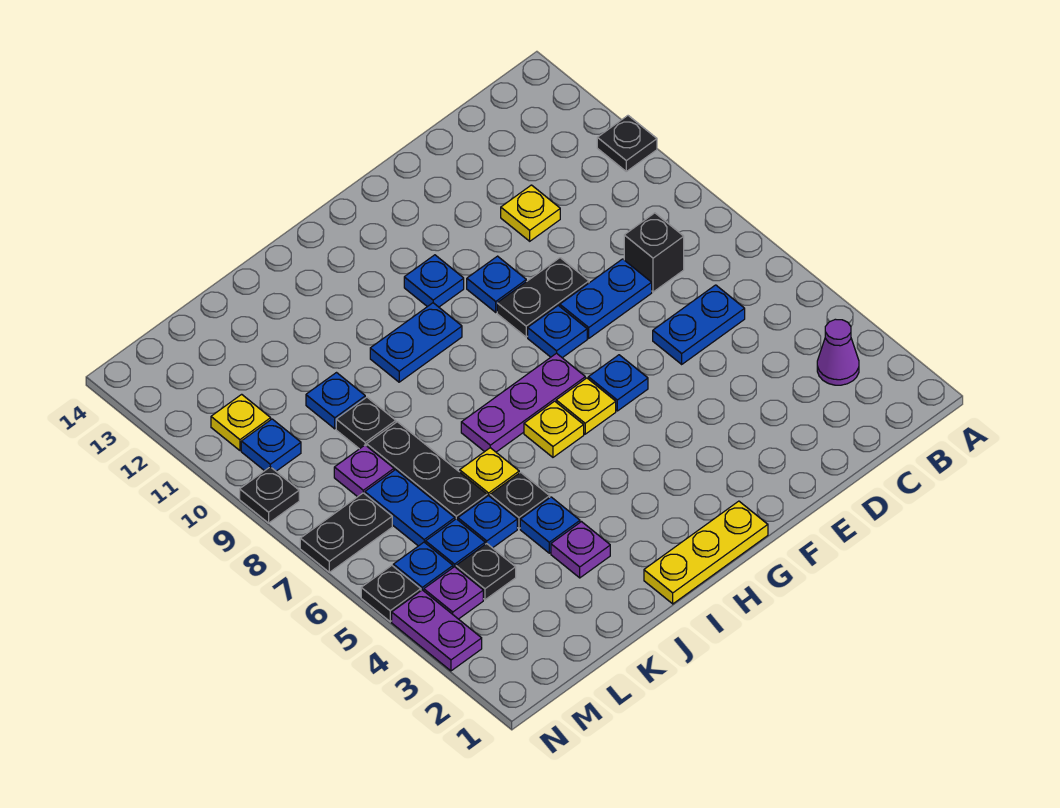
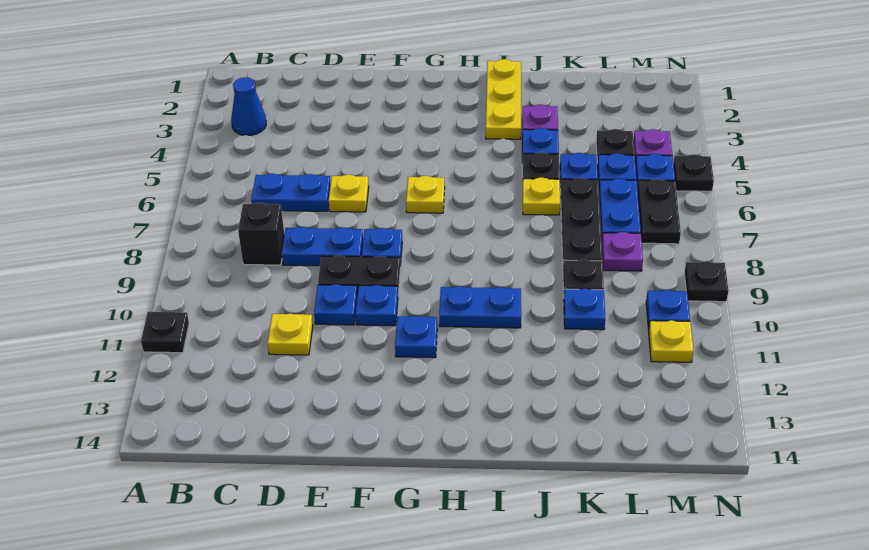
purple cone B3 level 1 -> blue cone B3 level 1
blue plate F6 level 1 -> blue plate E10 level 1
yellow plate G1:I1 level 1 -> yellow plate I1:I3 level 1
purple plate G7:I7 level 1 -> none
yellow plate H6 level 1 -> yellow plate E6 level 1
black plate M7:N7 level 1 -> black plate M6:M7 level 1
purple plate N3:N4 level 1 -> none

